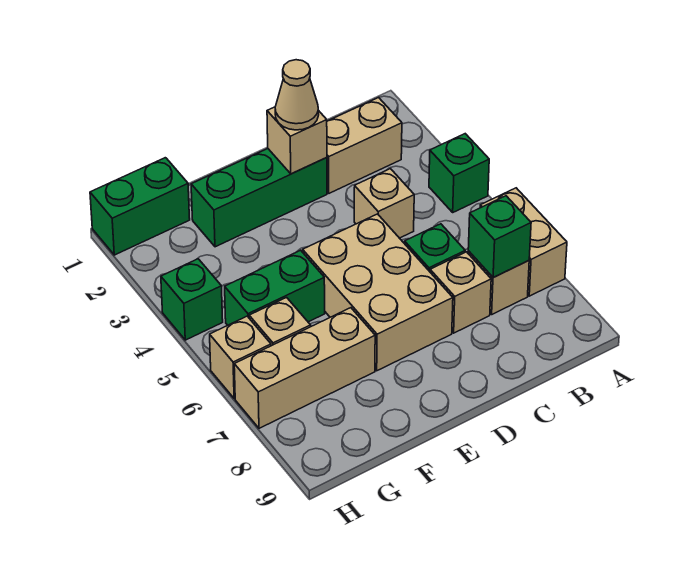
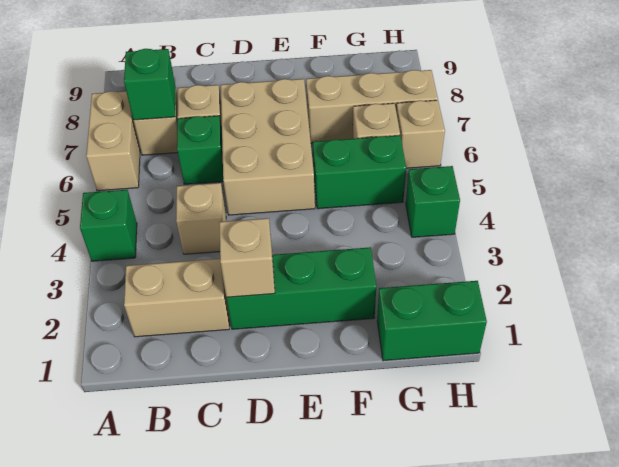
tan cone D2 level 3 -> none

